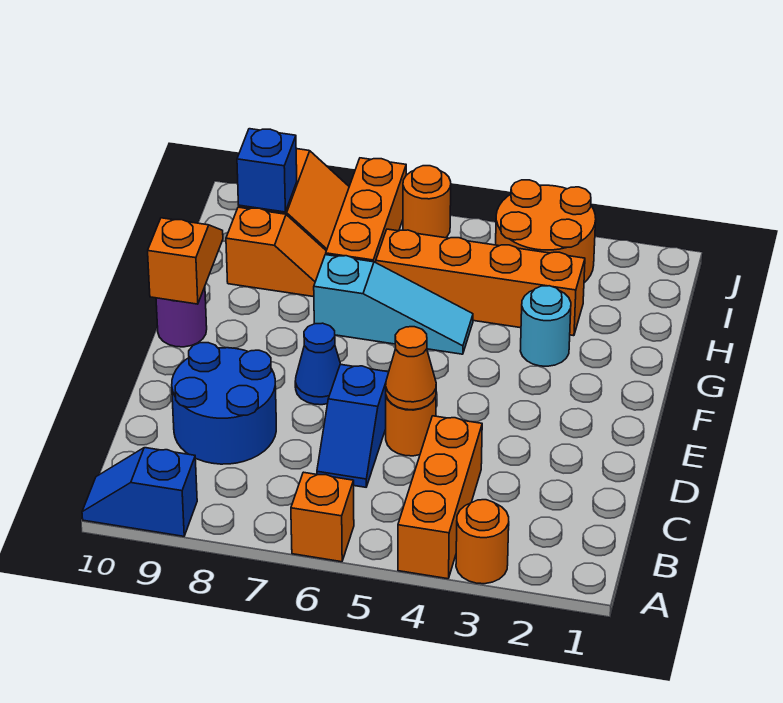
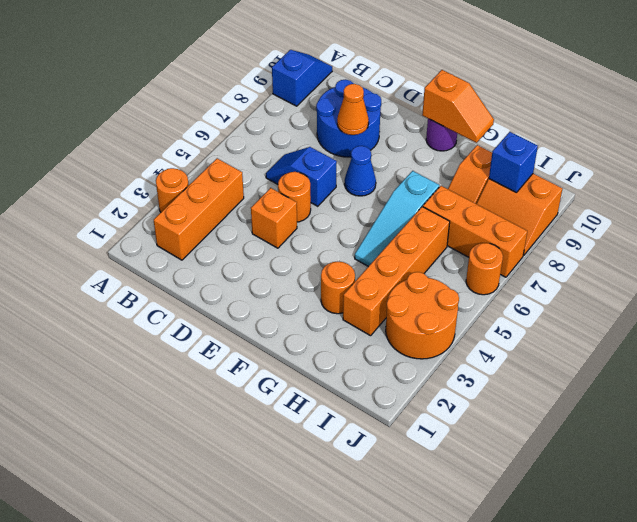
orange brick A4:C4 level 1 -> orange brick B2:B4 level 1
orange brick A6 level 1 -> orange brick D4 level 1
orange cone D5 level 2 -> orange cone D8 level 2
cyan round brick G3 level 1 -> orange round brick G3 level 1

